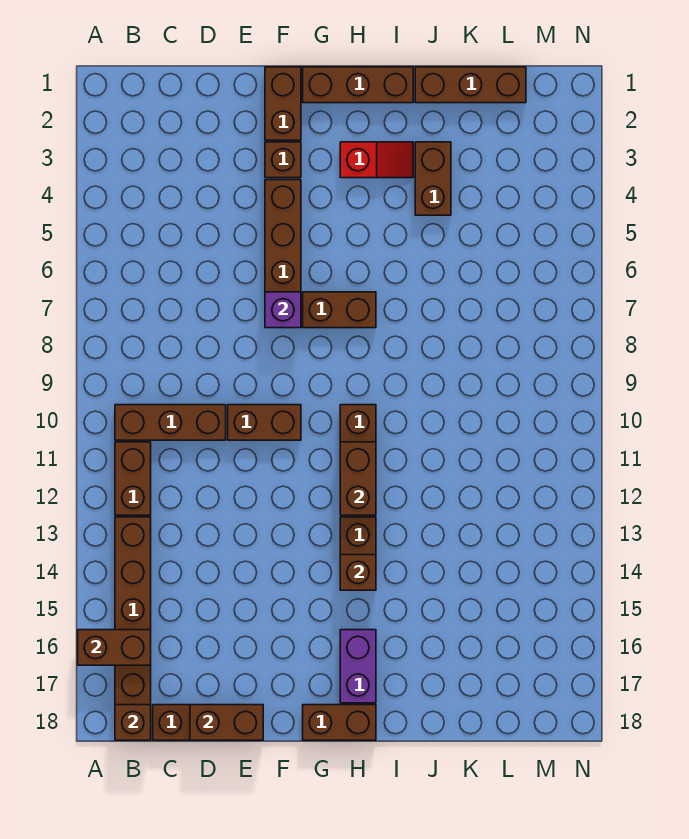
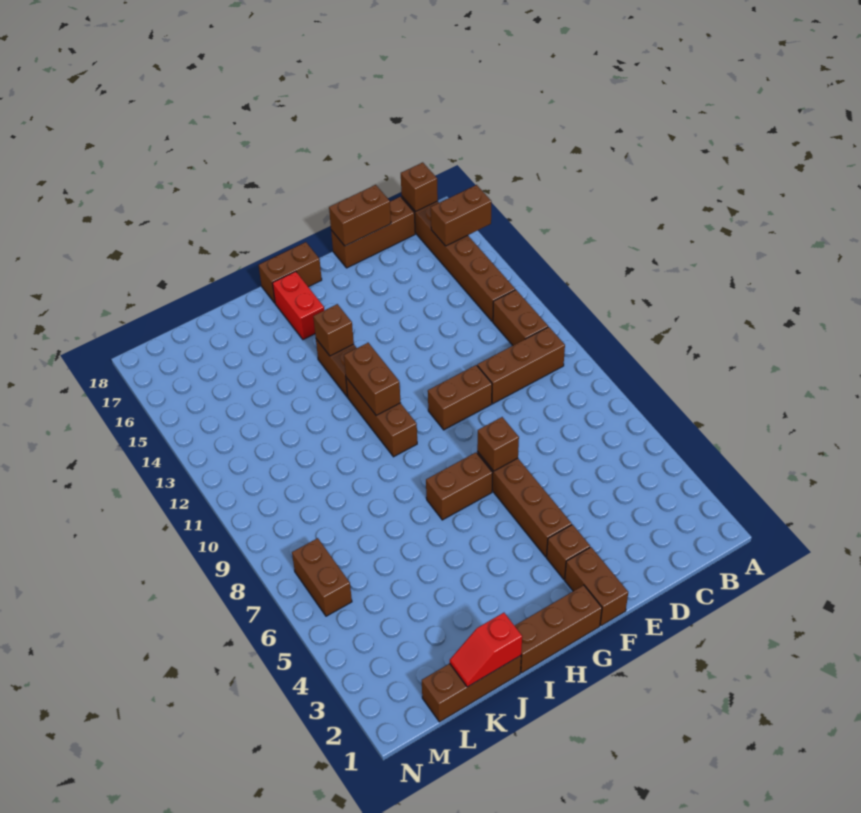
purple brick F7 level 2 -> brown brick F7 level 2
red slope H3:I3 level 1 top H -> red slope J1:K1 level 2 top J
purple brick H16:H17 level 1 -> red brick H16:H17 level 1
brown brick J3:J4 level 1 -> brown brick M6:M7 level 1

